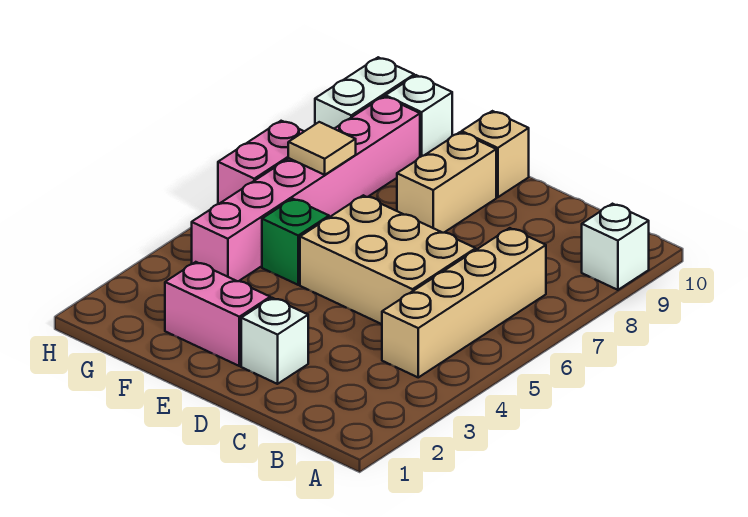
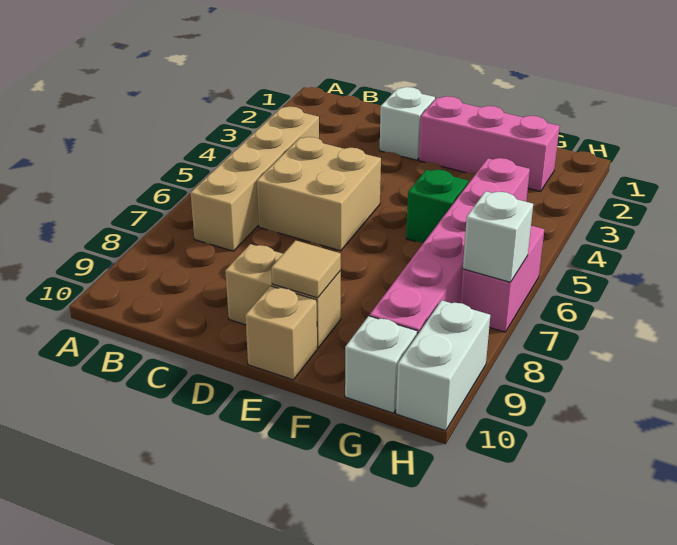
white brick A9 level 1 -> white brick H7 level 2
tan brick C5:E6 level 1 -> tan brick C5:D6 level 1
pink brick E2:F2 level 1 -> pink brick E2:G2 level 1
tan brick E8:E9 level 1 -> tan brick D9:E9 level 1
tan tile G7 level 2 -> tan tile E9 level 2

